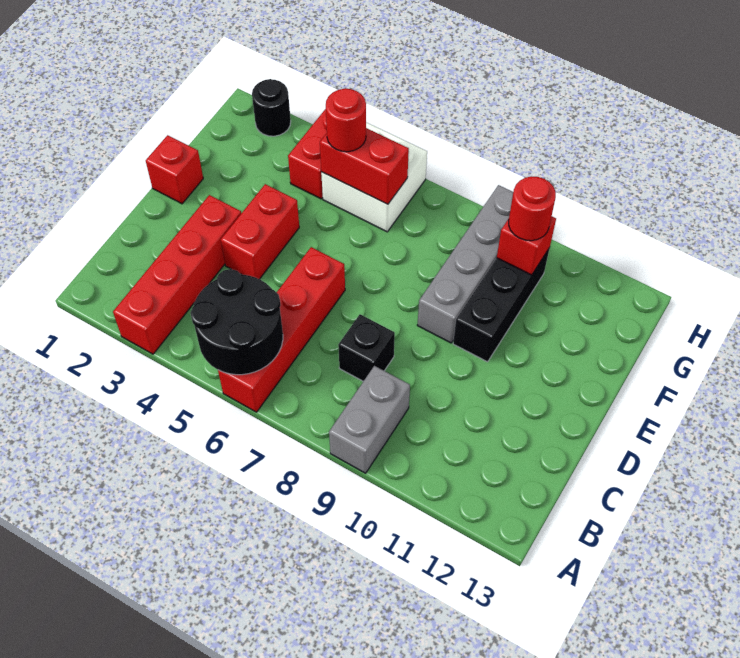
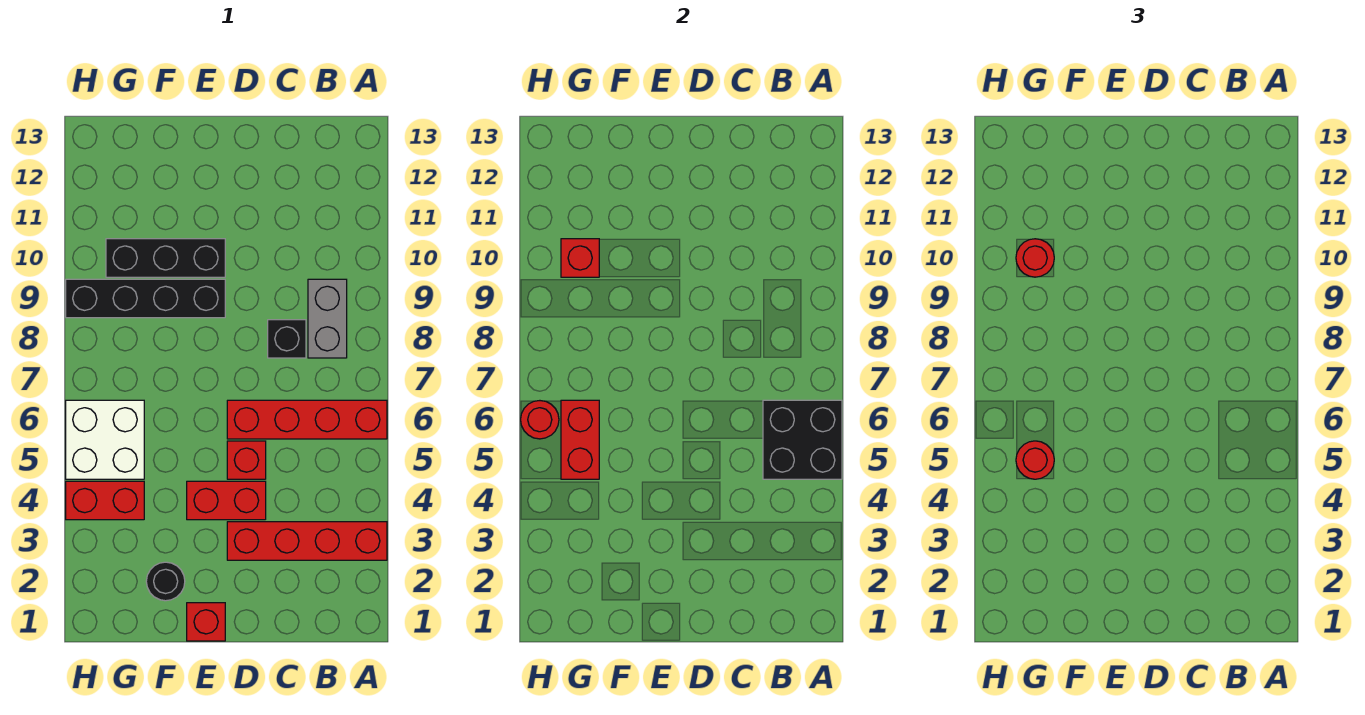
black round brick A5:B6 level 2 -> black brick A5:B6 level 2
grey brick A9:B9 level 1 -> grey brick B8:B9 level 1
none -> red brick D5 level 1
grey brick E9:H9 level 1 -> black brick E9:H9 level 1
black round brick H2 level 1 -> black round brick F2 level 1
none -> red round brick H6 level 2

